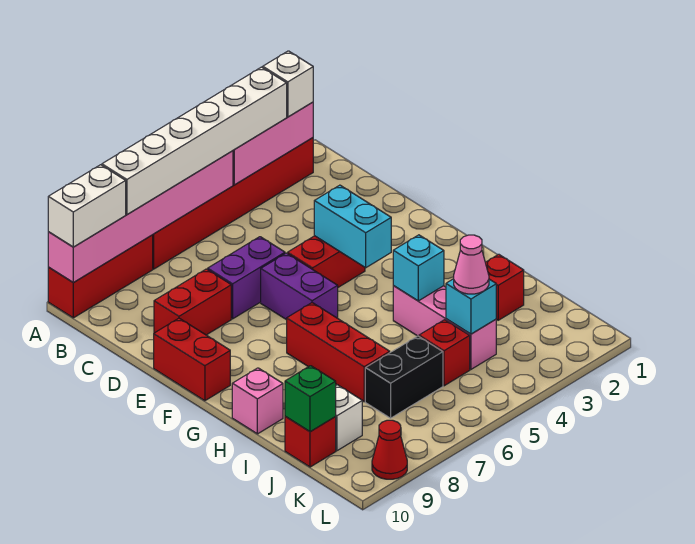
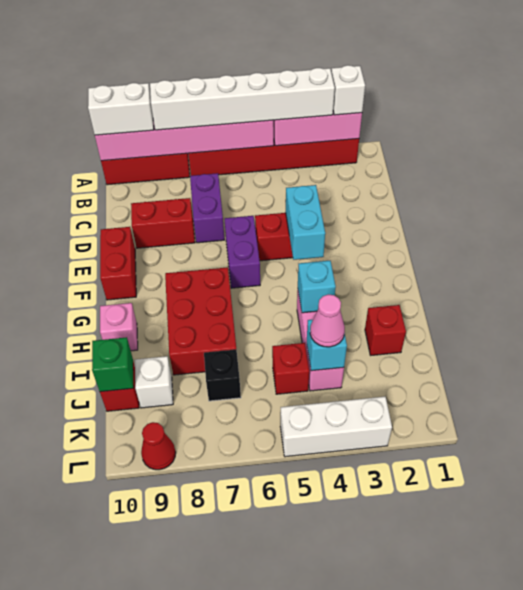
purple brick D6:D7 level 1 -> purple brick C7:D7 level 1
red brick G7:I7 level 1 -> red brick G7:I8 level 1
black brick J6:J7 level 1 -> black brick J7 level 1
none -> white brick L3:L5 level 1

